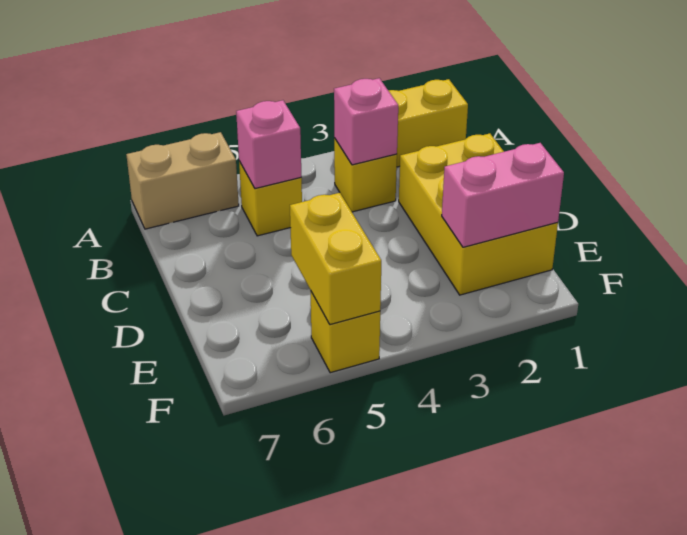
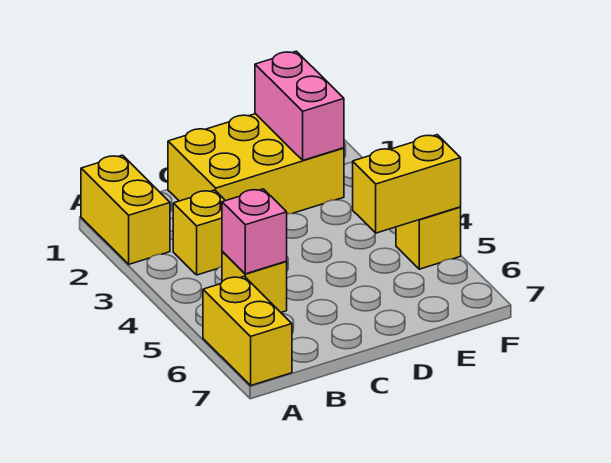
tan brick A6:A7 level 1 -> yellow brick A6:A7 level 1
pink brick B3 level 2 -> none

